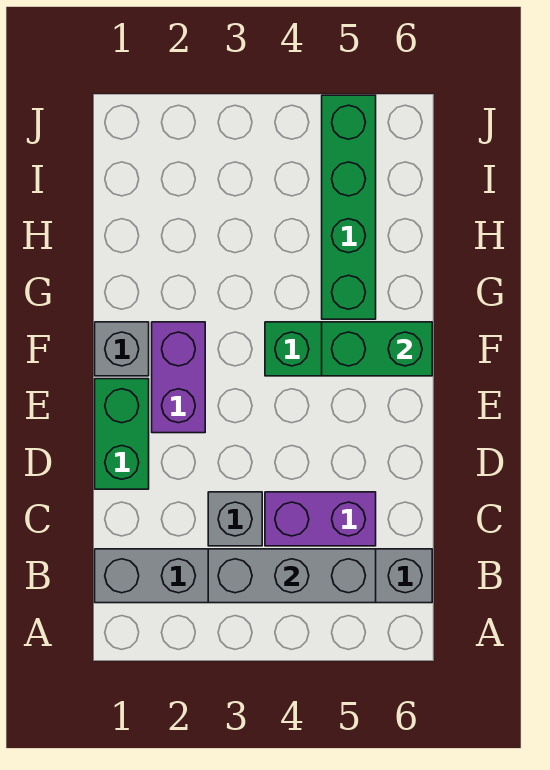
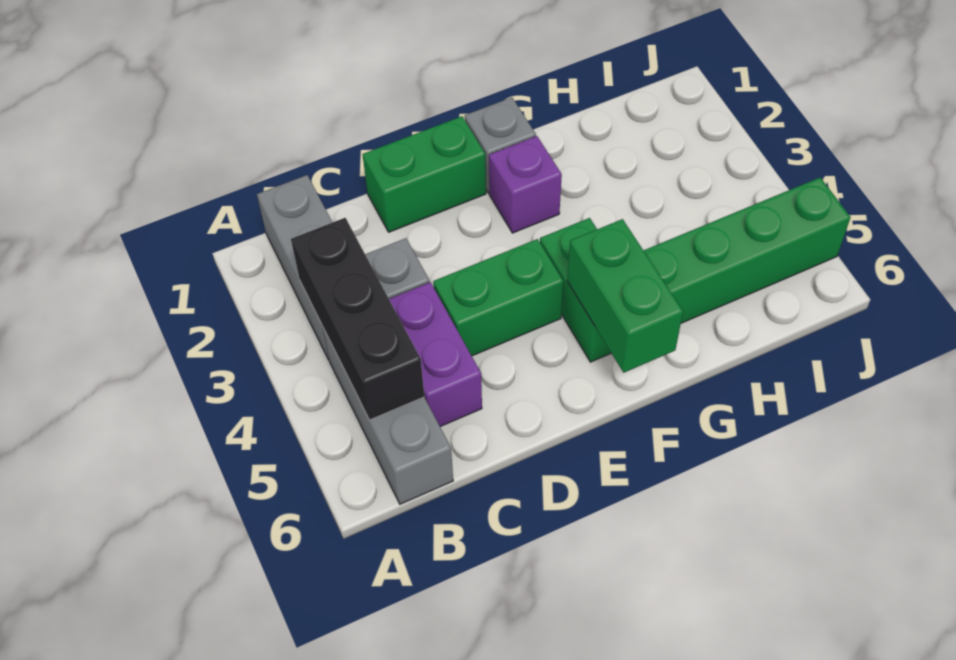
grey brick B3:B5 level 2 -> black brick B3:B5 level 2
none -> green brick D4:E4 level 1
purple brick E2:F2 level 1 -> purple brick F2 level 1

